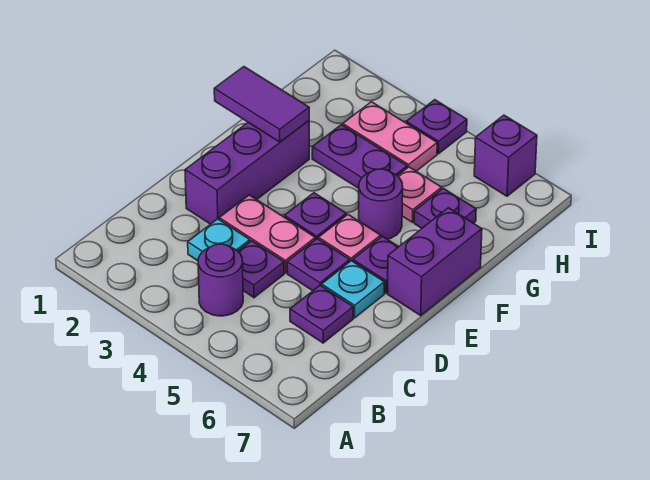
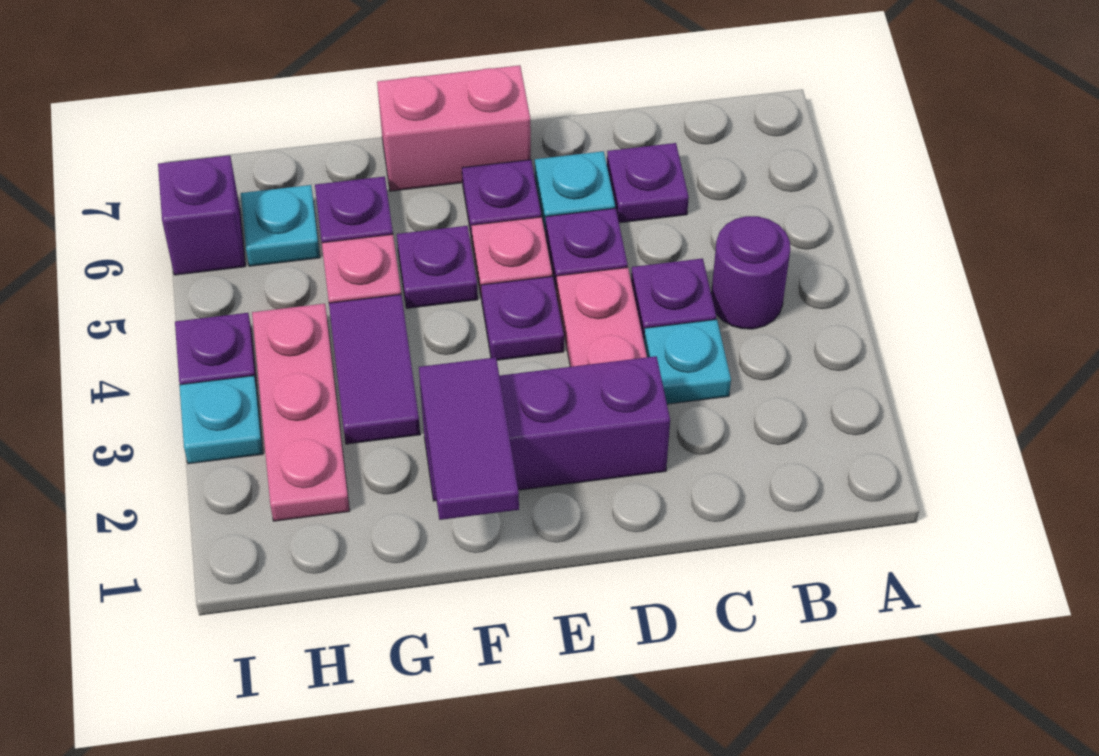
purple brick E7:F7 level 1 -> pink brick E7:F7 level 1
purple round brick F5 level 1 -> purple plate F5 level 1
purple plate G3:G4 level 1 -> purple tile G3:G4 level 1
pink plate H3:H4 level 1 -> pink plate H2:H4 level 1
none -> cyan plate H6 level 1
none -> cyan plate I3 level 1

